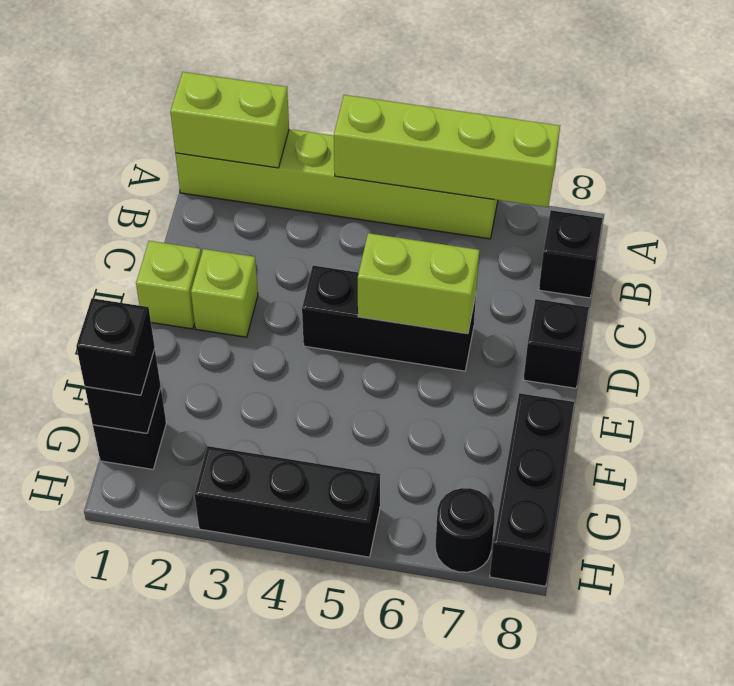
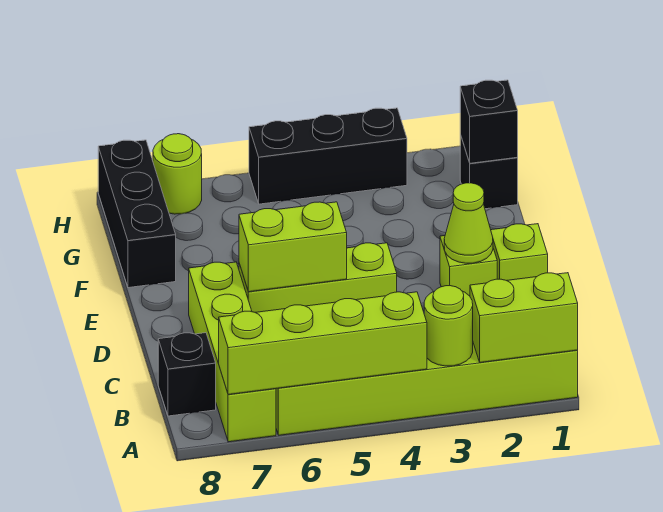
none -> lime round brick A3 level 2
none -> lime brick A7:D7 level 1
none -> lime cone D2 level 2
black brick D4:D6 level 1 -> lime brick D4:D6 level 1
black brick D8 level 1 -> none
black brick G1 level 3 -> none
black round brick H7 level 1 -> lime round brick H7 level 1

